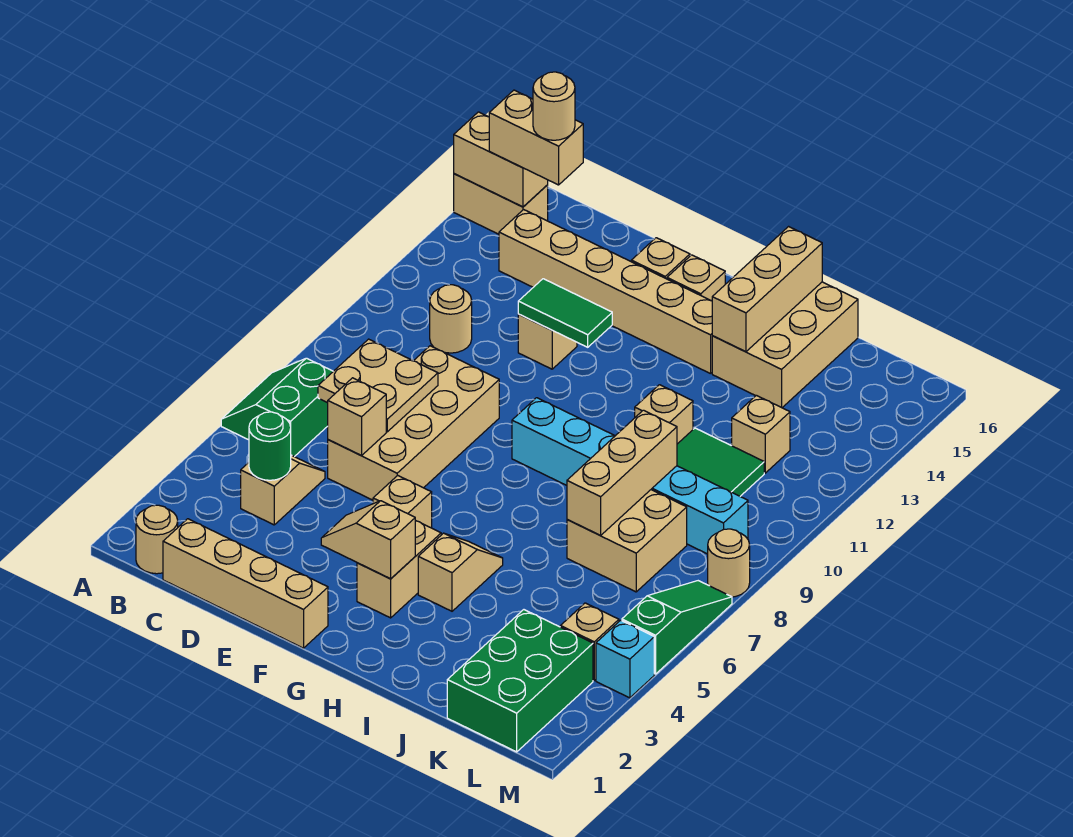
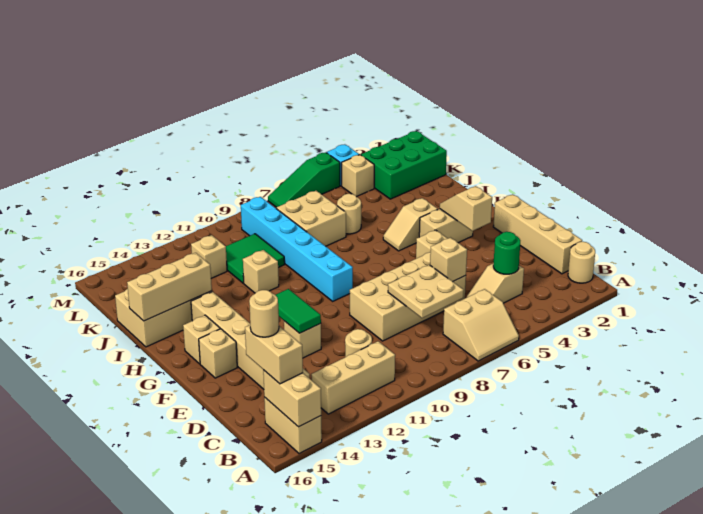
green slope A6:B7 level 1 top B -> tan slope A6:B7 level 1 top B
tan slope F3:G3 level 2 top G -> tan slope F3:G3 level 2 top F
tan brick J7:J9 level 2 -> tan brick B11:B13 level 1
tan round brick M8 level 1 -> tan round brick J6 level 1

